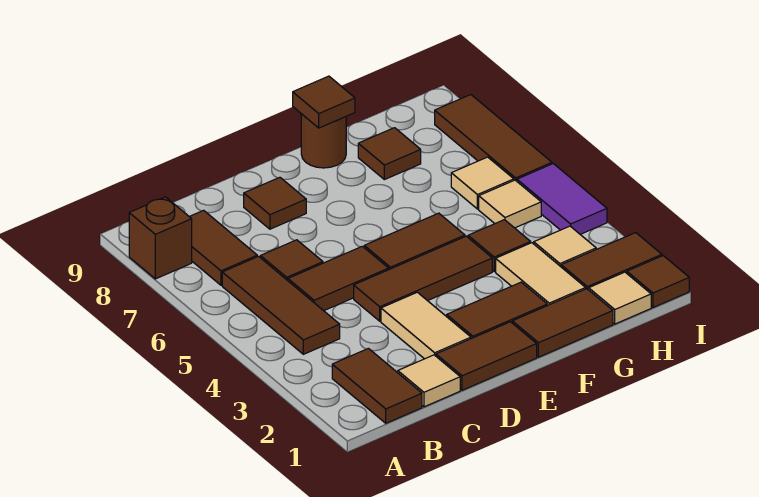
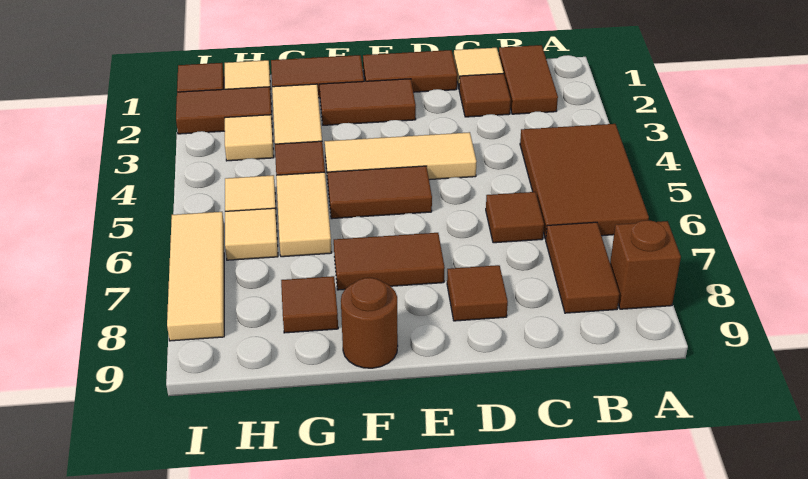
brown tile B4:B6 level 1 -> brown tile A4:B6 level 1
brown tile C5:D5 level 1 -> brown tile E7:F7 level 1
tan tile D2:D3 level 1 -> tan tile G5:G6 level 1
brown tile D4:F4 level 1 -> tan tile D4:F4 level 1
brown tile F9 level 2 -> brown tile C2 level 1
purple tile I4:I5 level 1 -> none
brown tile I6:I8 level 1 -> tan tile I6:I8 level 1

